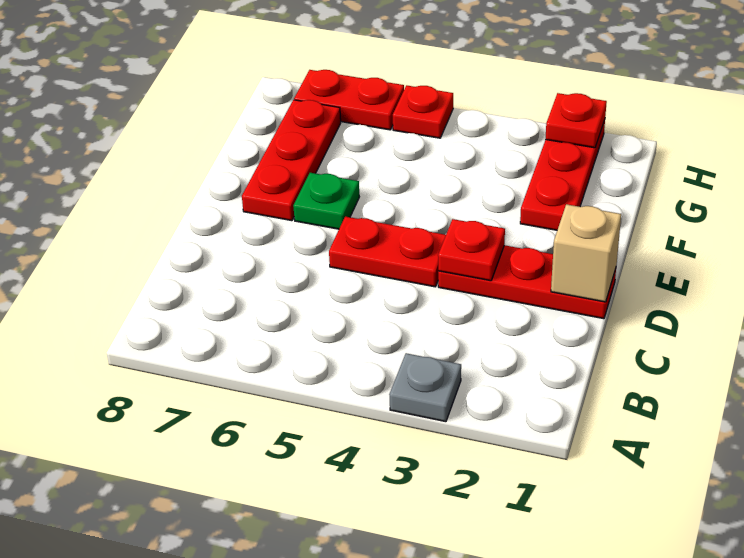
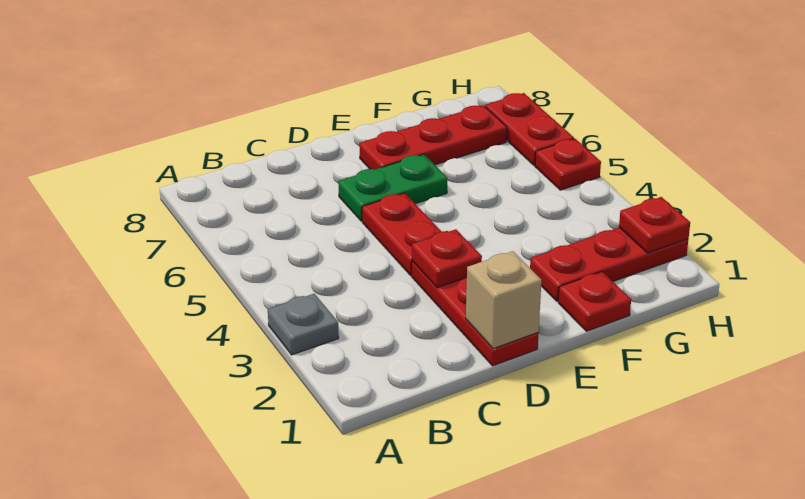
green plate E6 level 1 -> green plate D6:E6 level 1
none -> red plate F1 level 1

